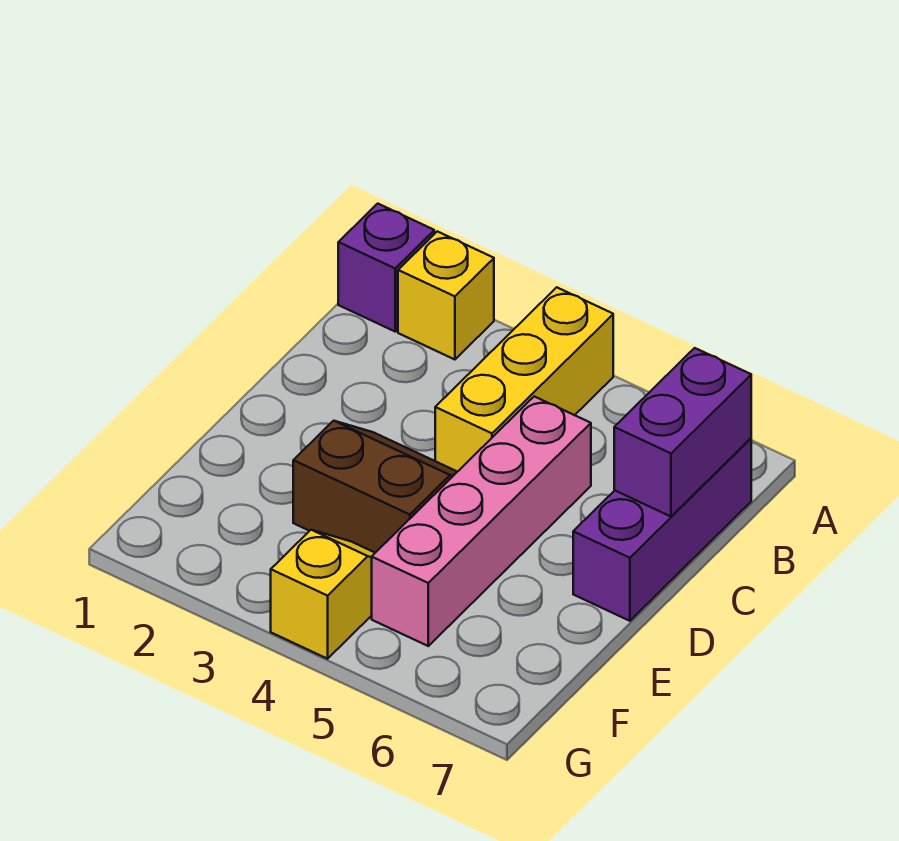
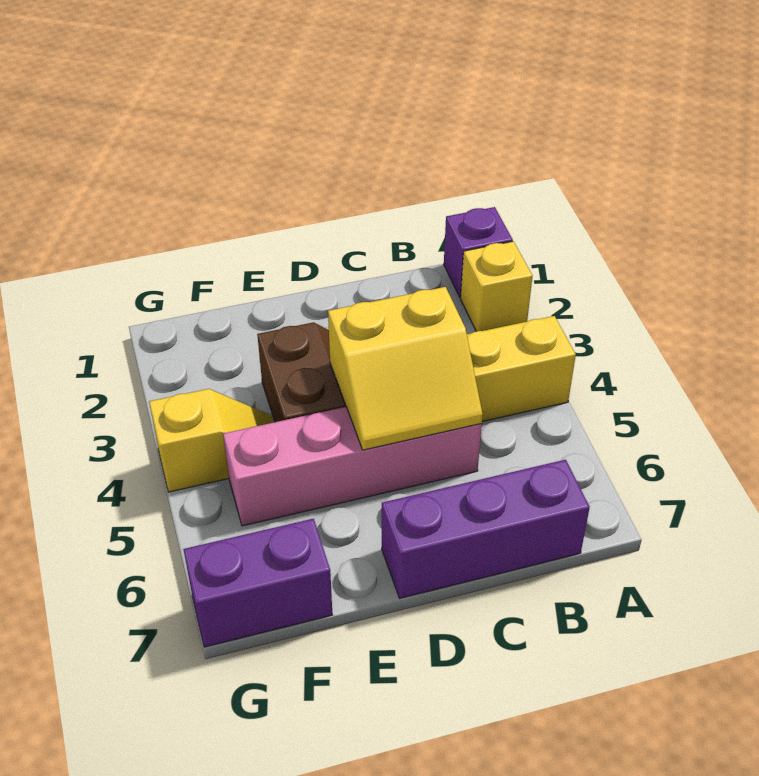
purple brick B7:C7 level 2 -> purple brick F7:G7 level 1
none -> yellow slope C4:D5 level 2 top 4

